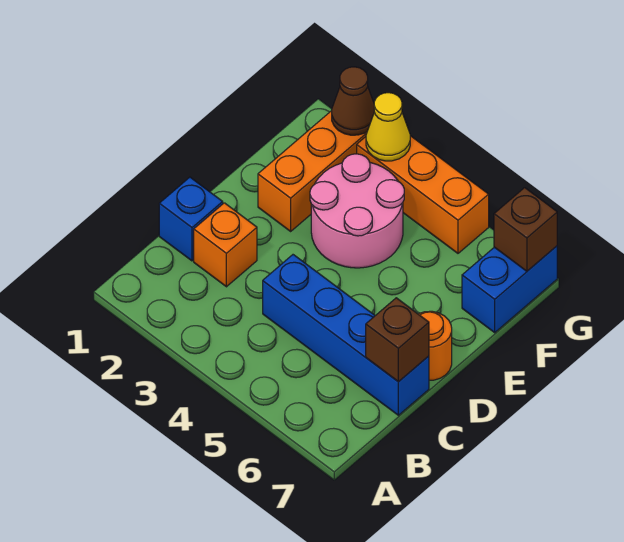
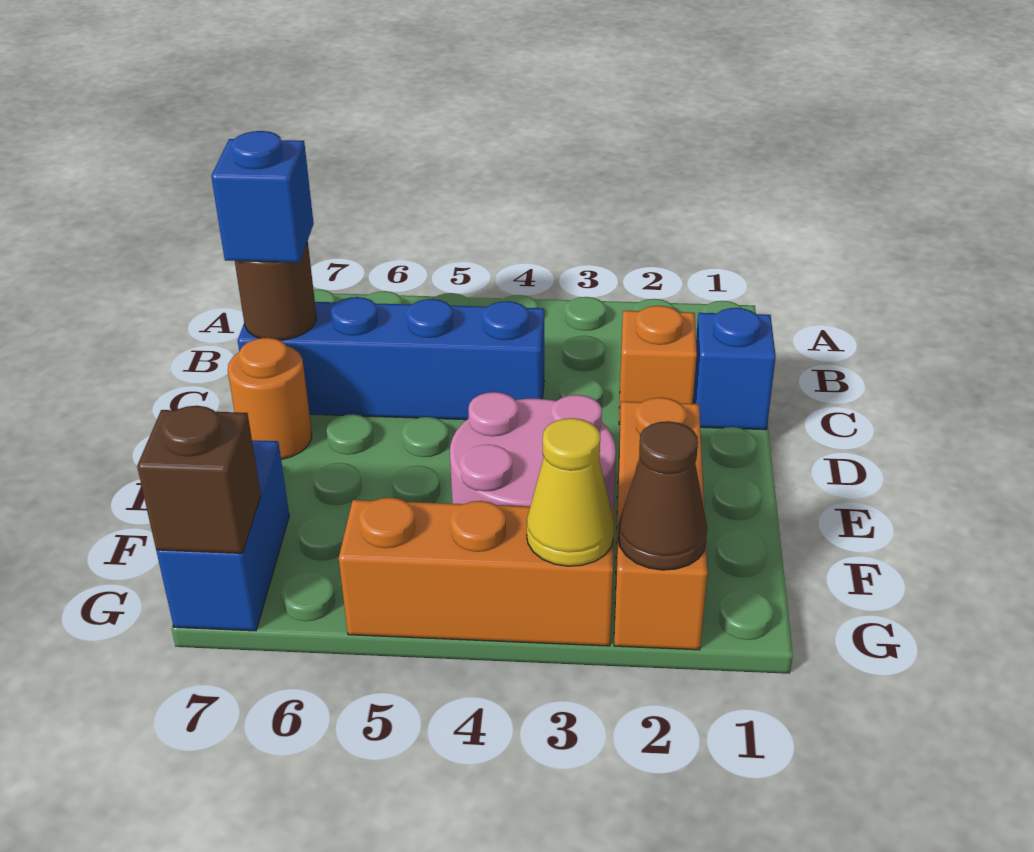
brown brick C7 level 2 -> brown round brick C7 level 2
none -> blue brick C7 level 3

